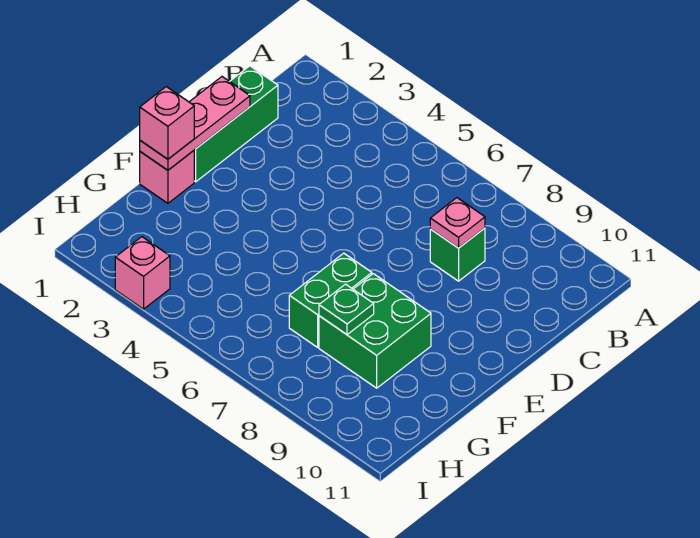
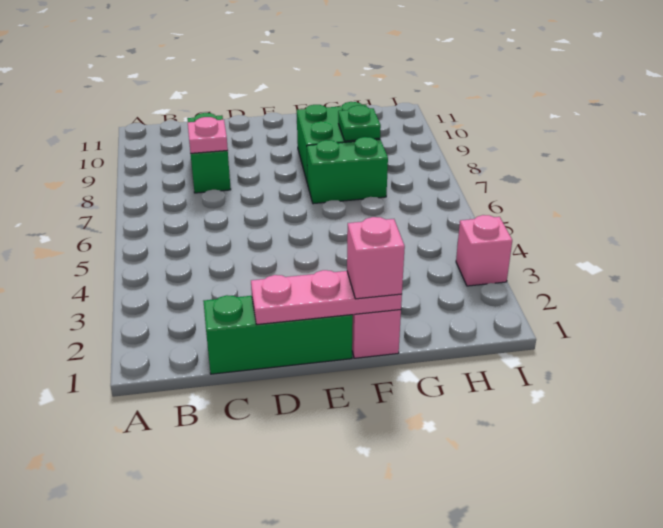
green brick C8 level 1 -> green brick C8:C9 level 1

